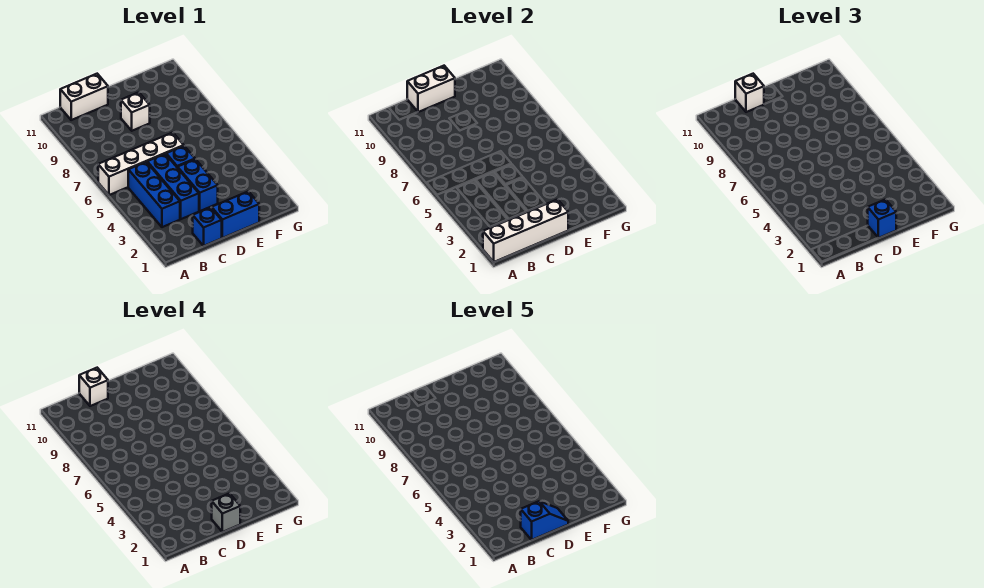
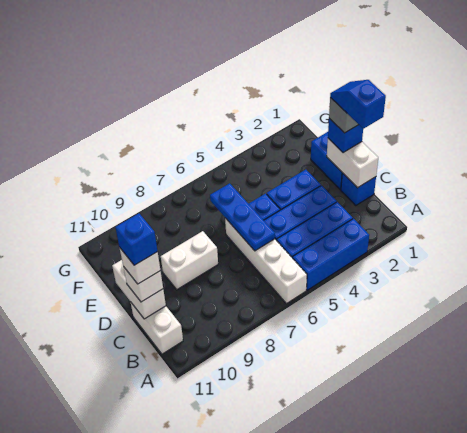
white brick A1:D1 level 2 -> white brick C1:D1 level 2
none -> blue brick A3:A5 level 1
none -> blue plate C6:E6 level 2
none -> blue brick C11 level 5
white brick D9 level 1 -> white brick D8:D9 level 1

